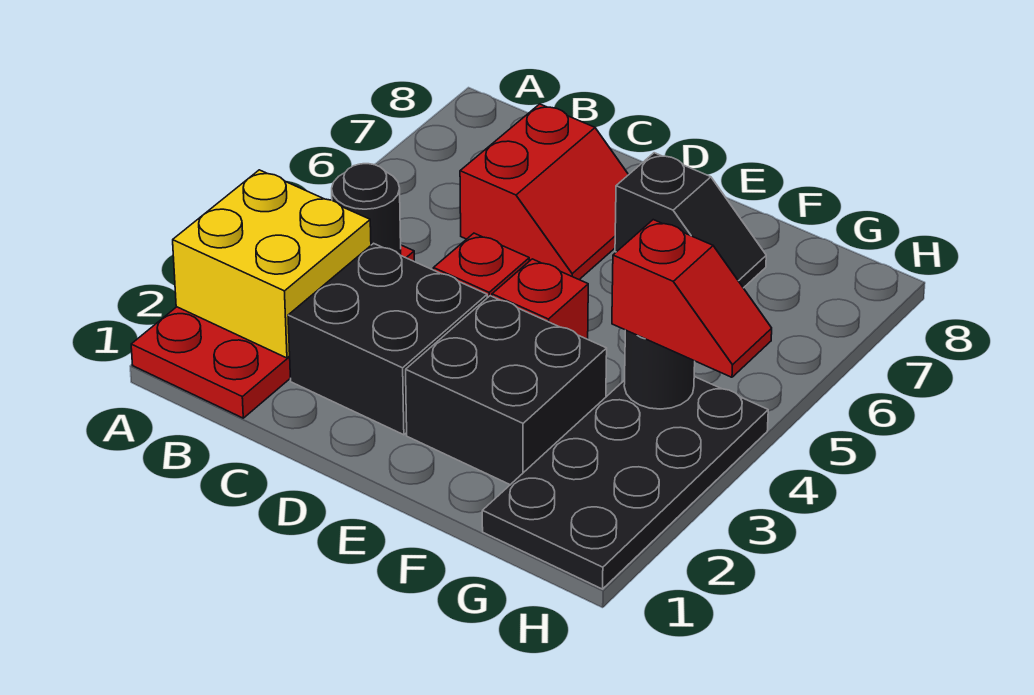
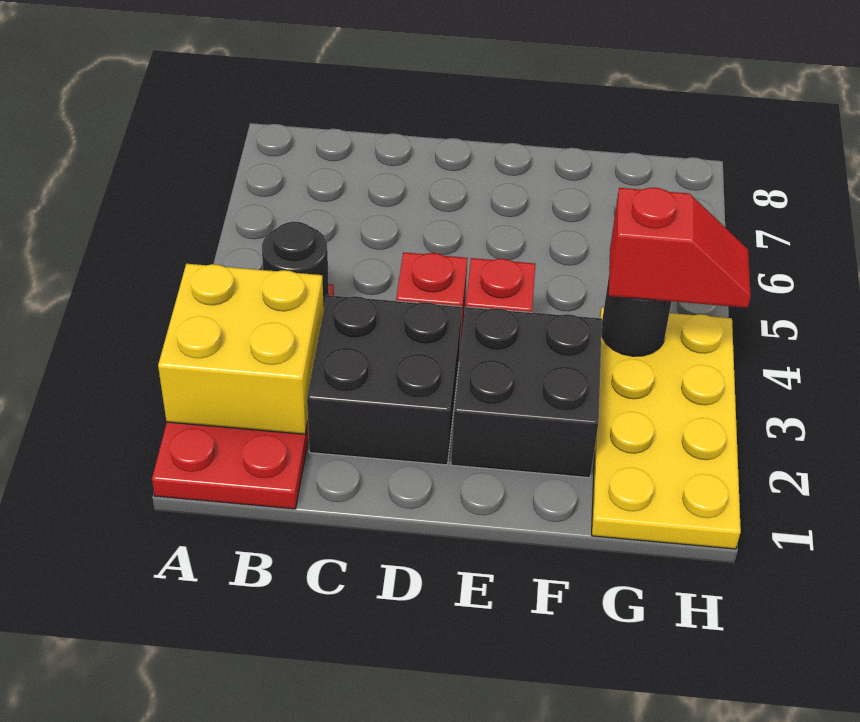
red slope C6:D7 level 1 top C -> none
black slope E7:F7 level 1 top E -> none
black plate G1:H4 level 1 -> yellow plate G1:H4 level 1

